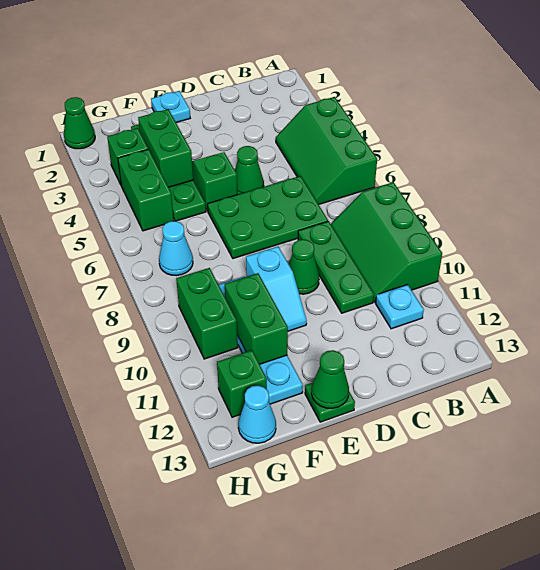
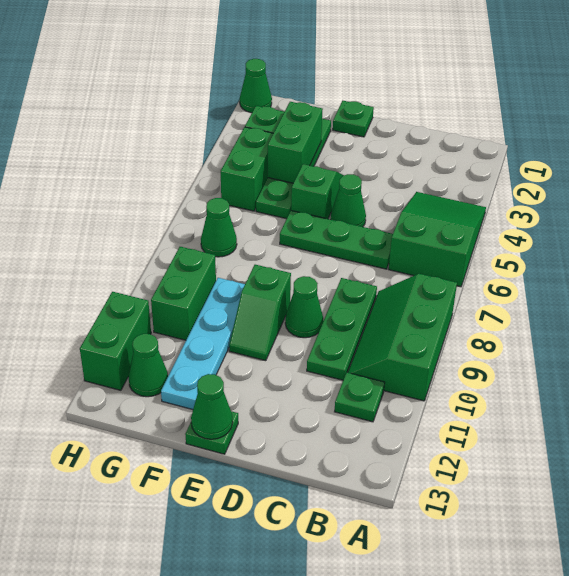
green slope A4:B6 level 1 top A -> green slope A4:B6 level 1 top 6
cyan plate B11 level 1 -> green plate B11 level 1
green plate C6:E7 level 1 -> green plate C6:E6 level 1
cyan plate E1 level 1 -> green plate E1 level 1
cyan slope E9:E10 level 1 top 9 -> green slope E9:E10 level 1 top 9
green brick F10:F11 level 2 -> green brick H11:H12 level 1
cyan cone G7 level 1 -> green cone G7 level 1
green brick G12 level 1 -> green cone G12 level 1
cyan cone G13 level 1 -> none

